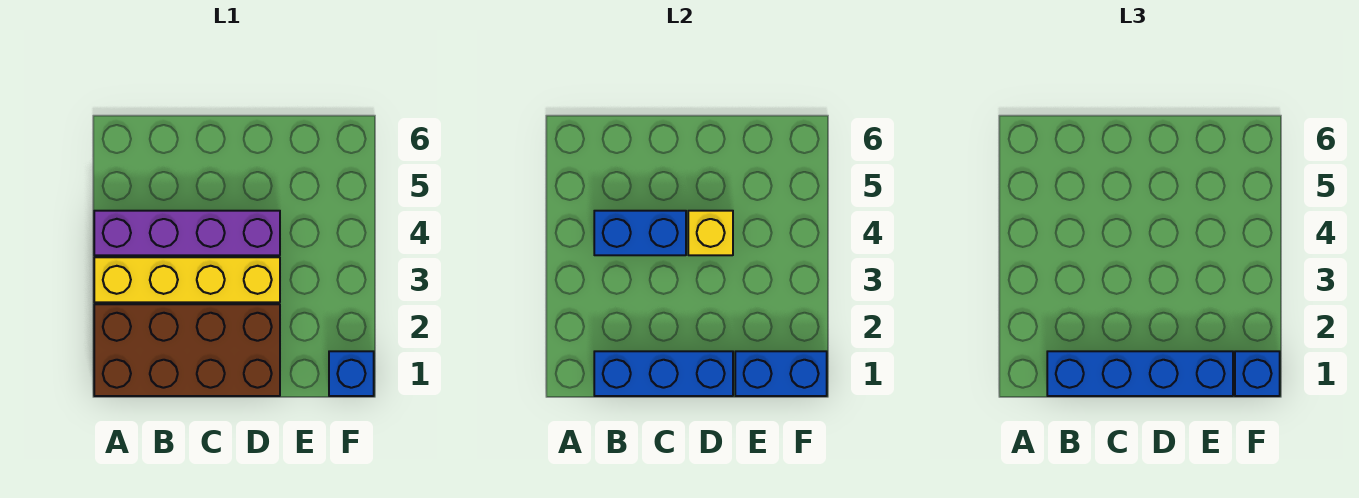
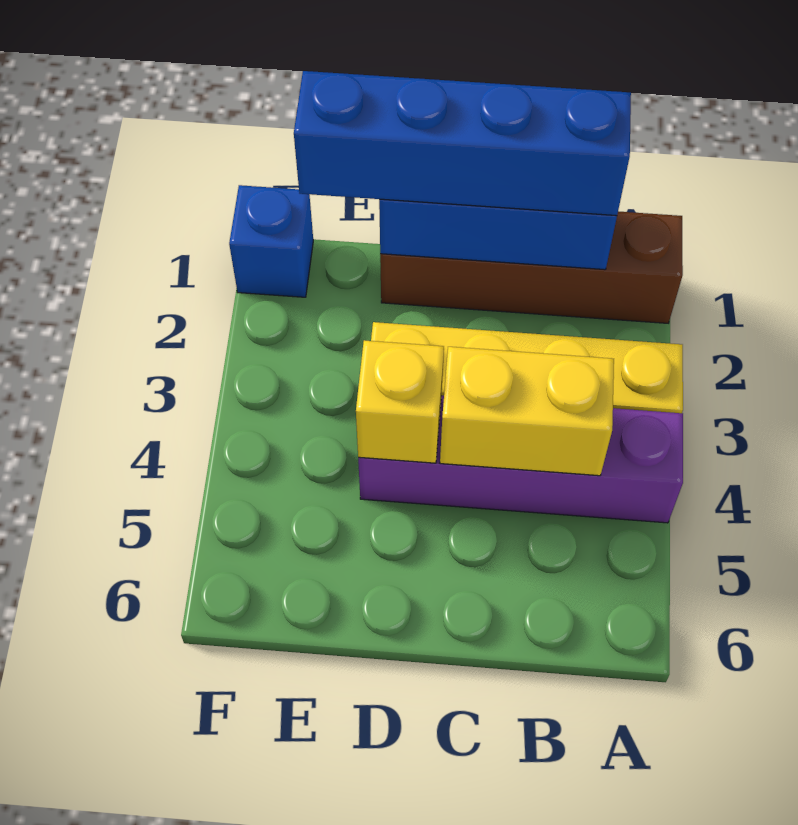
brown brick A1:D2 level 1 -> brown brick A1:D1 level 1
blue brick B4:C4 level 2 -> yellow brick B4:C4 level 2
blue brick E1:F1 level 2 -> none
blue brick F1 level 3 -> none

